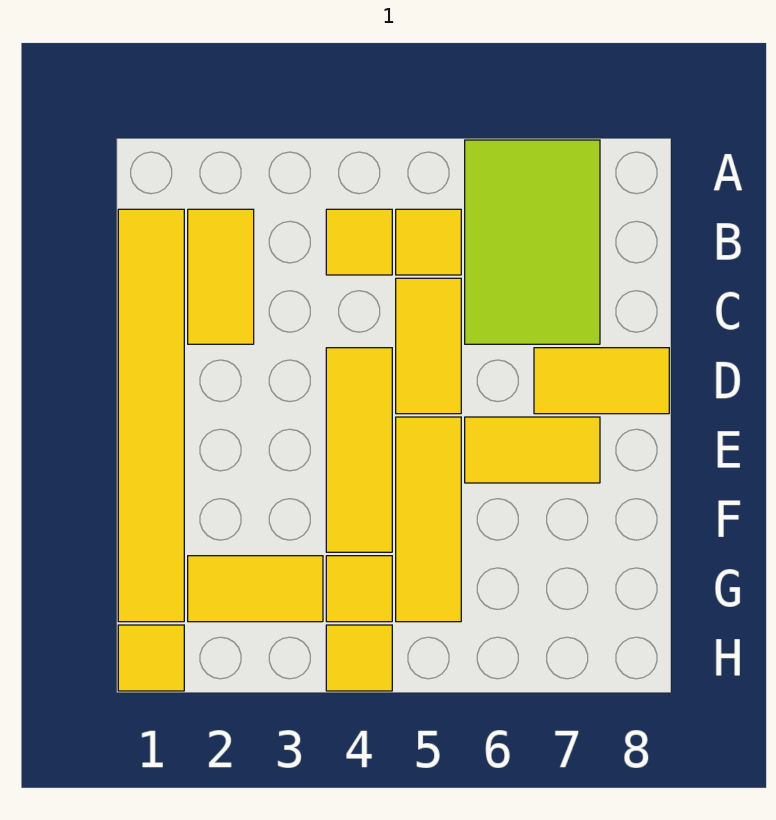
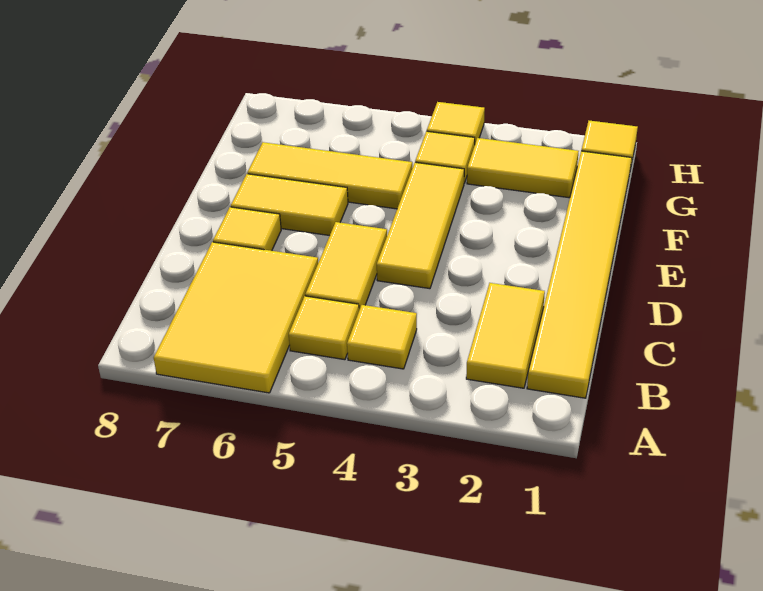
lime tile A6:C7 level 1 -> yellow tile A6:C7 level 1
yellow tile D7:D8 level 1 -> yellow tile D7 level 1
yellow tile E5:G5 level 1 -> yellow tile F5:F7 level 1

